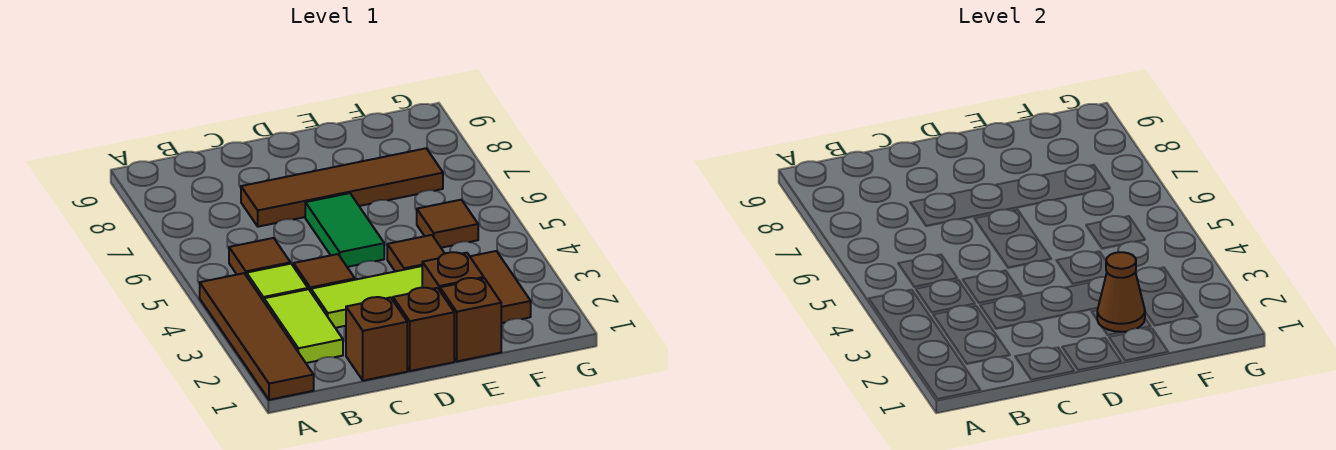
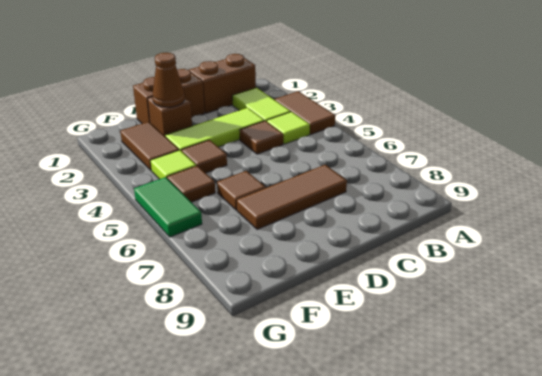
brown tile A1:A4 level 1 -> brown tile A3:A4 level 1
brown tile B5 level 1 -> brown tile E6 level 1
brown brick C1 level 1 -> brown brick B1:C1 level 1
brown tile C7:F7 level 1 -> brown tile C7:E7 level 1
green tile D5:D6 level 1 -> green tile G5:G6 level 1
none -> lime tile F4 level 1

